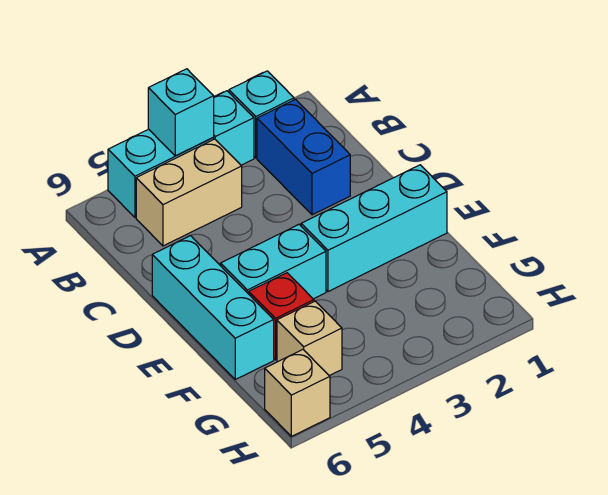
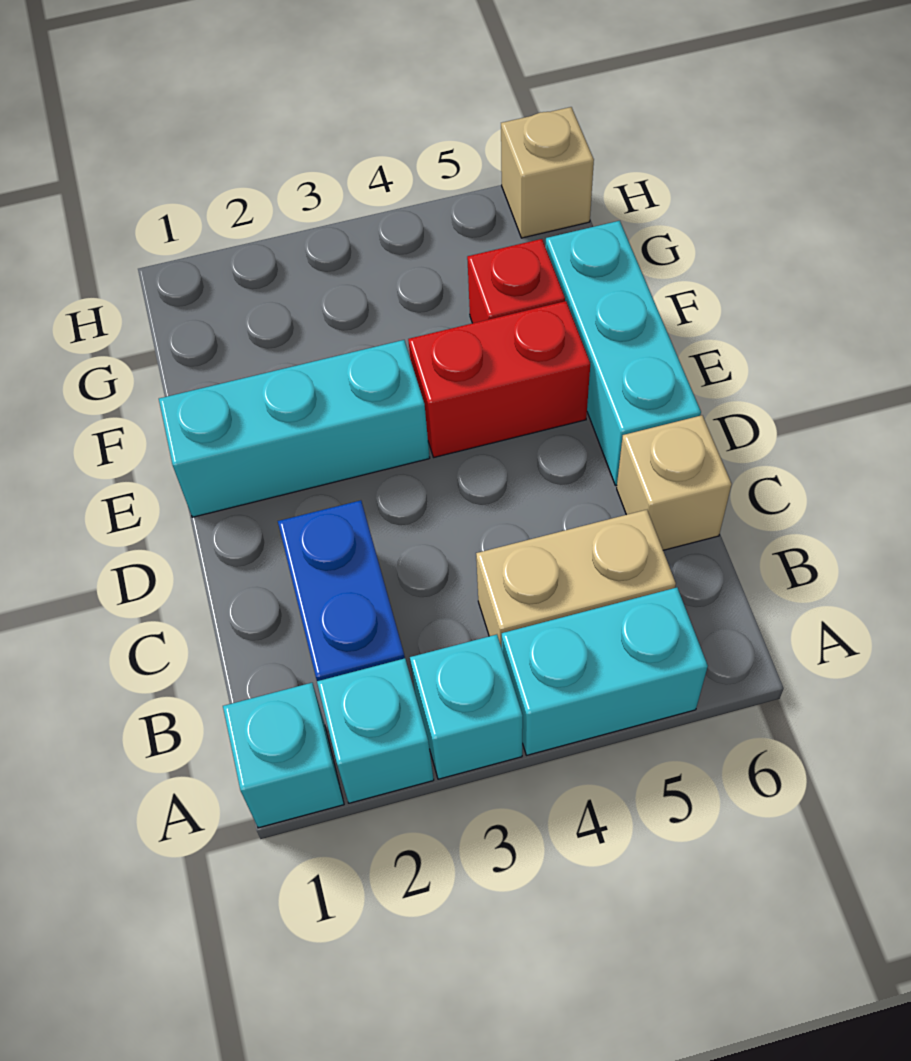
cyan brick A4 level 2 -> cyan brick A1 level 1
cyan brick E4:E5 level 1 -> red brick E4:E5 level 1
tan brick G5 level 1 -> tan brick C6 level 1

